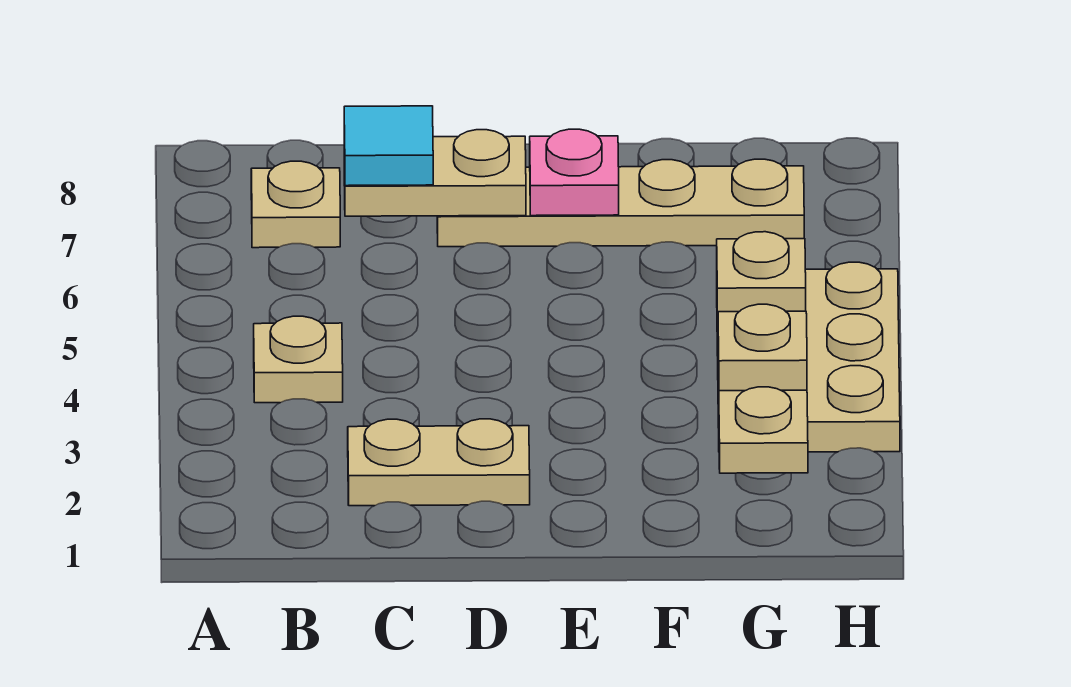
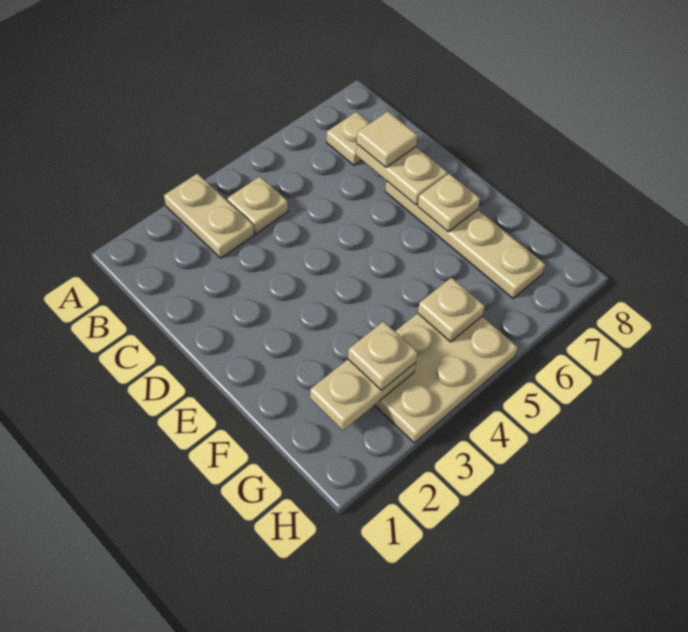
tan plate C2:D2 level 1 -> tan plate A3:B3 level 1
cyan tile C7 level 3 -> tan tile C7 level 3
pink plate E7 level 2 -> tan plate E7 level 2

